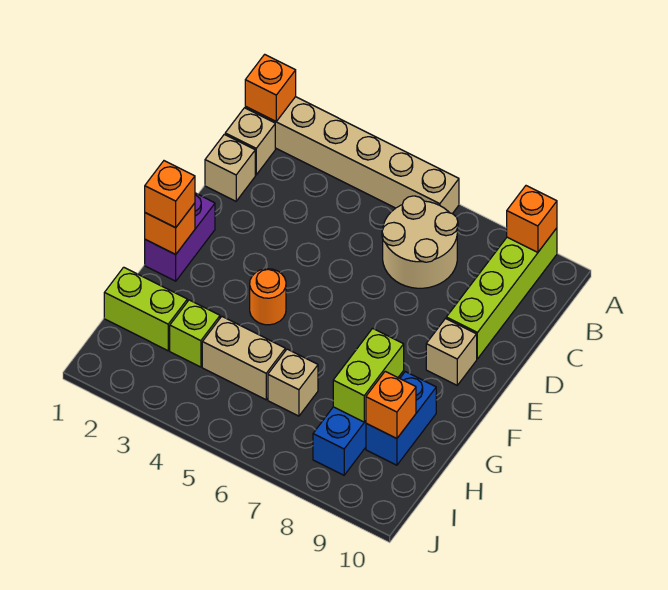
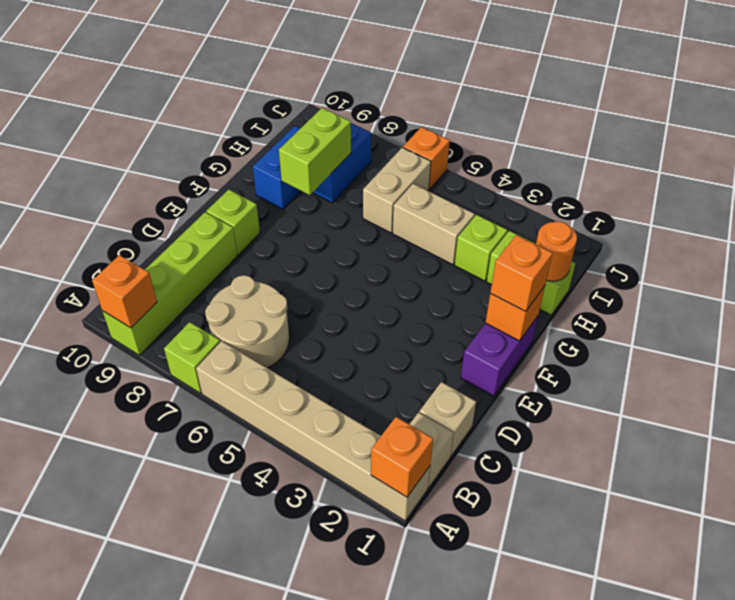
none -> lime brick A7 level 1
tan brick E9 level 1 -> lime brick E9 level 1
orange round brick F4 level 1 -> orange round brick H1 level 2
tan brick H6 level 1 -> tan brick H6:I6 level 1
orange brick H9 level 2 -> orange brick J6 level 1

